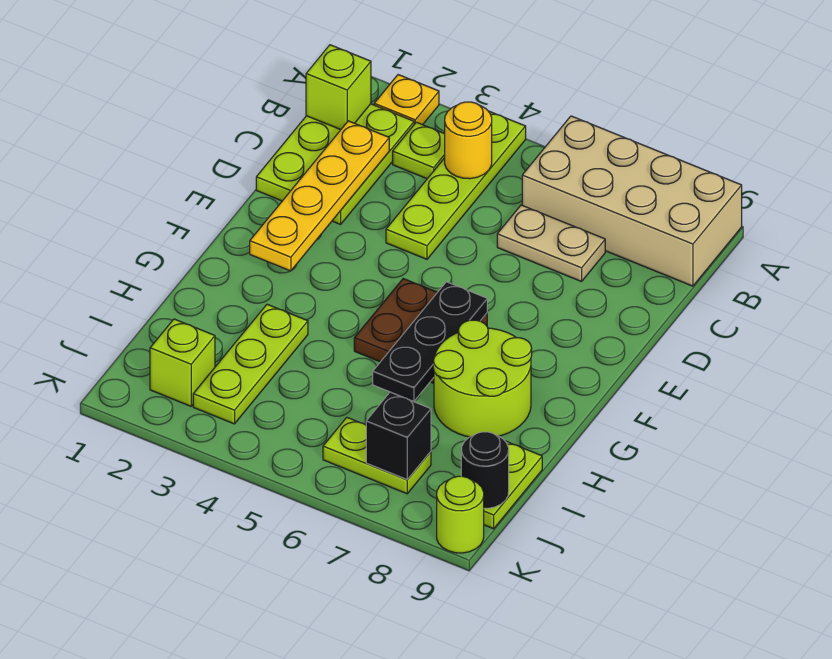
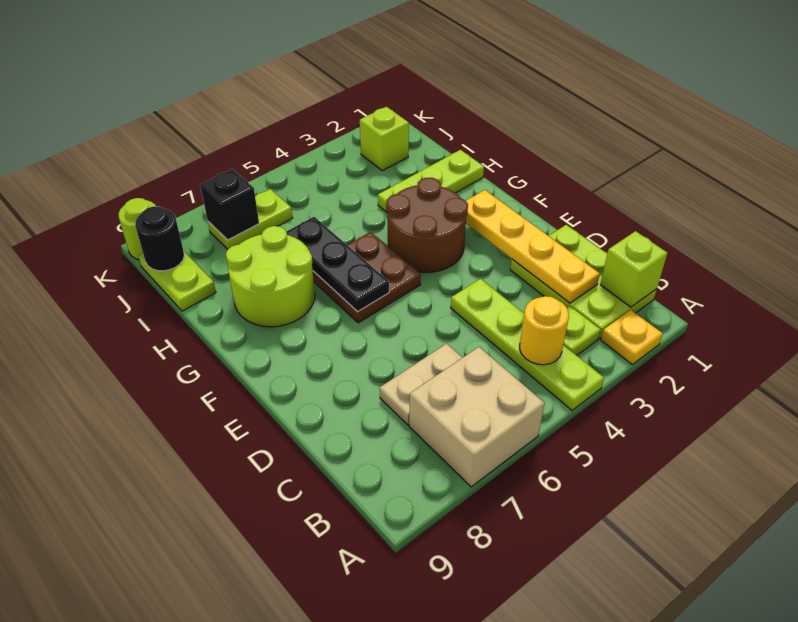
tan brick A6:B9 level 1 -> tan brick A6:B7 level 1
none -> brown round brick F3:G4 level 1
lime plate H3:J3 level 1 -> lime plate H1:H3 level 1

